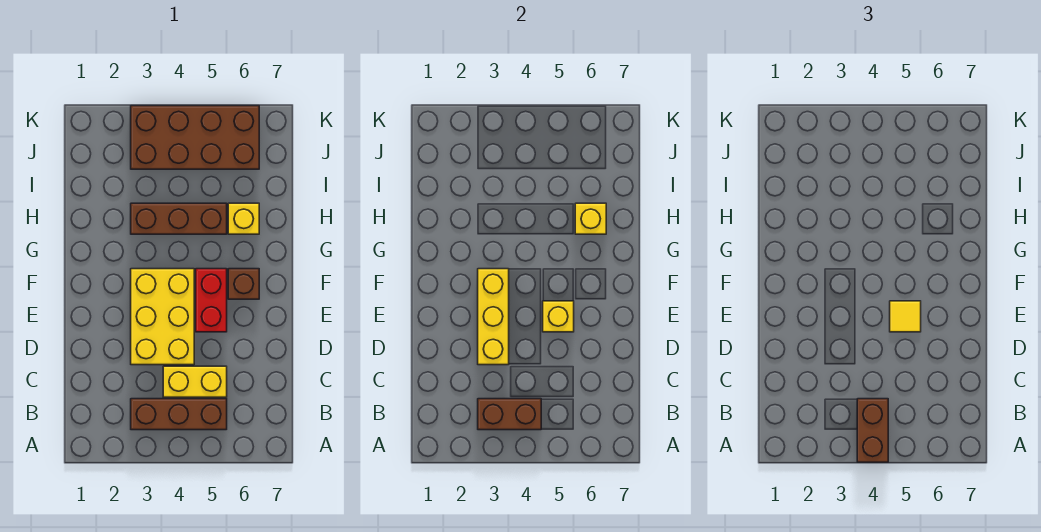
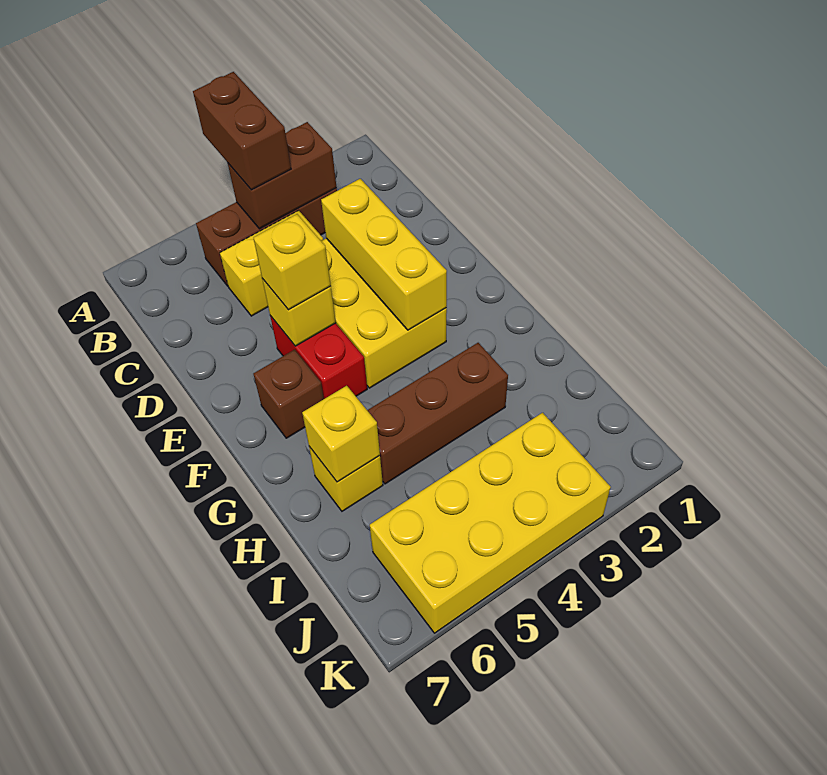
yellow tile E5 level 3 -> yellow brick E5 level 3
brown brick J3:K6 level 1 -> yellow brick J3:K6 level 1

